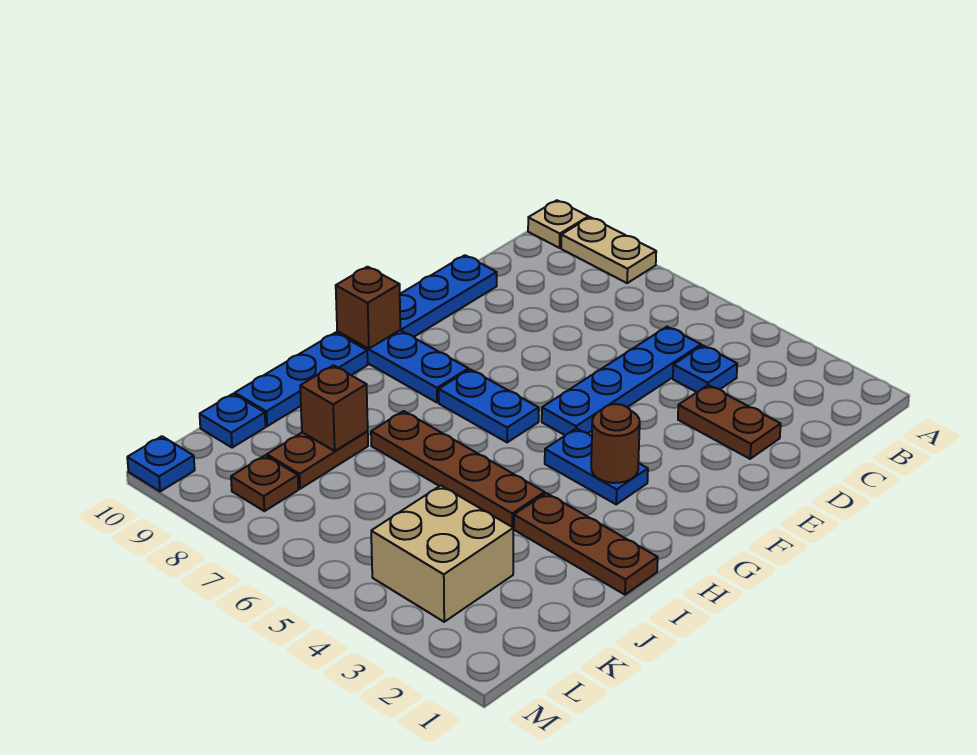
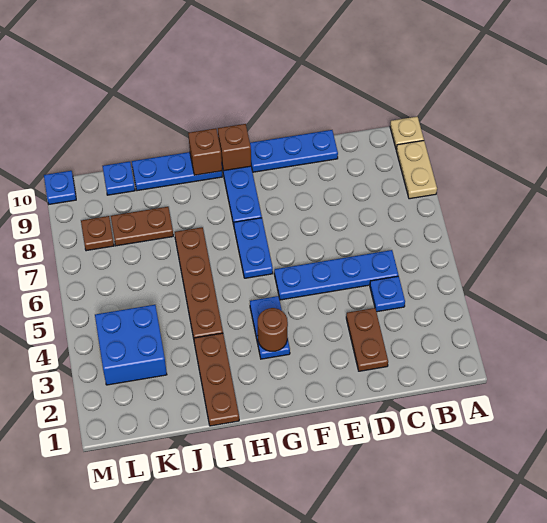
brown brick J8 level 2 -> brown brick H10 level 2
tan brick K3:L4 level 1 -> blue brick K3:L4 level 1

